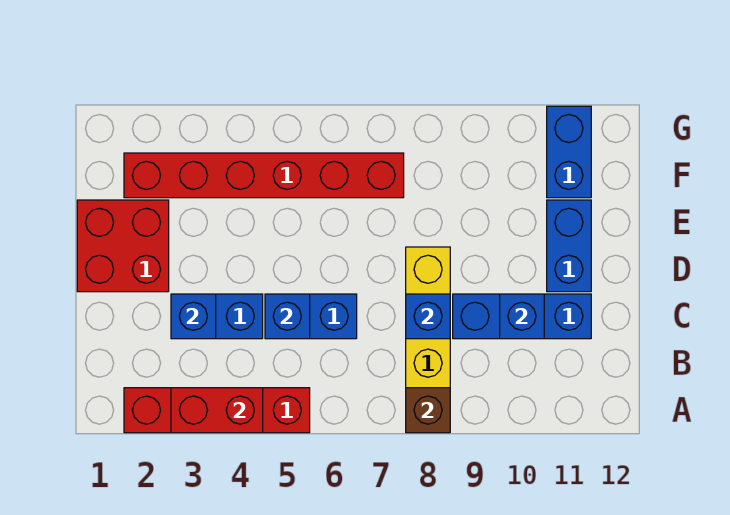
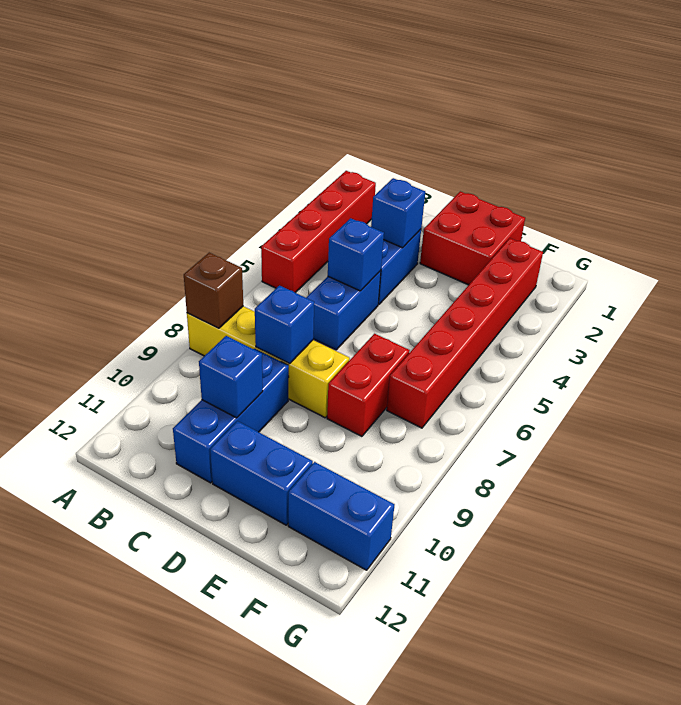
red brick A3:A4 level 2 -> red brick E7:E8 level 1

